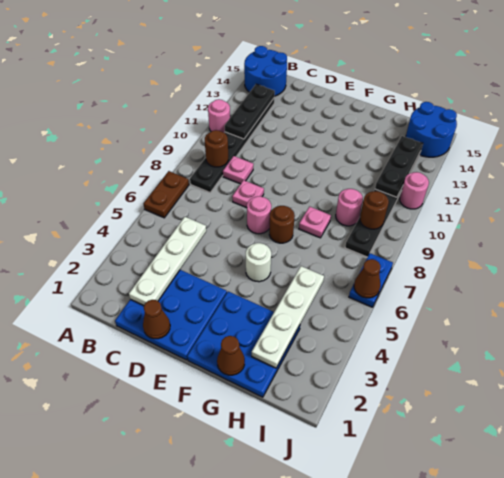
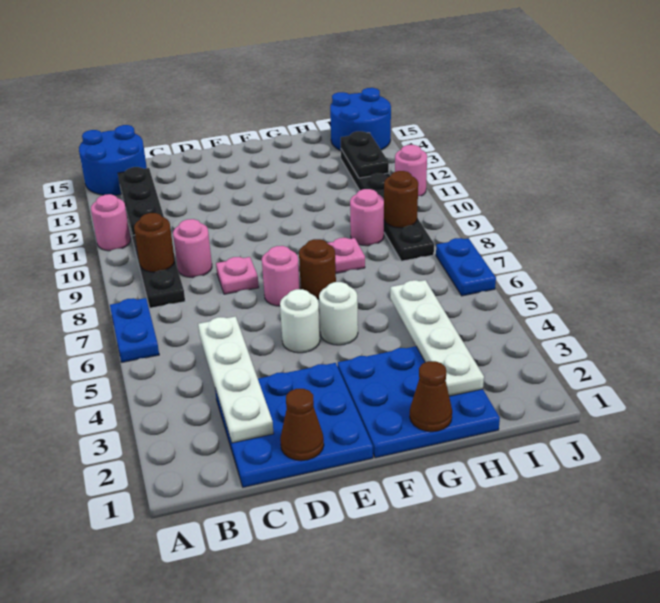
brown plate A6:A7 level 1 -> blue plate A6:A7 level 1
pink plate C9 level 1 -> pink round brick C9 level 1
none -> white round brick E5 level 1
black plate I11:I13 level 2 -> black plate I12:I13 level 2
brown cone J6 level 2 -> none

